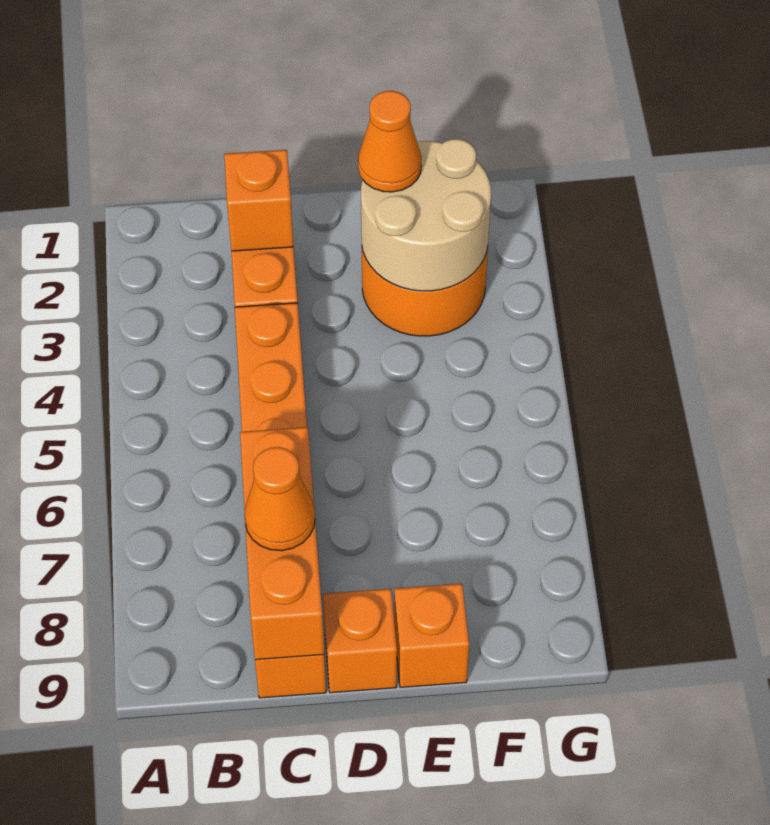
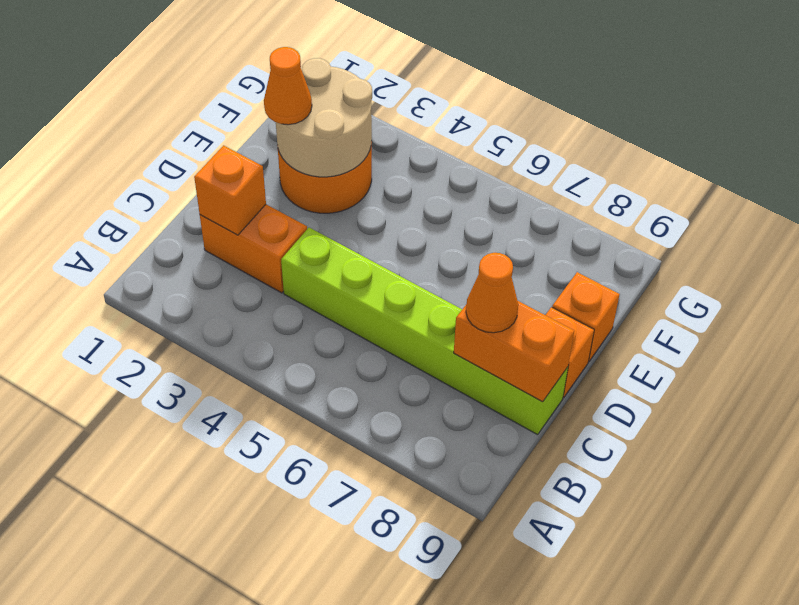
orange brick C4:C9 level 1 -> lime brick C4:C9 level 1
orange brick C7:C9 level 2 -> orange brick C8:C9 level 2

